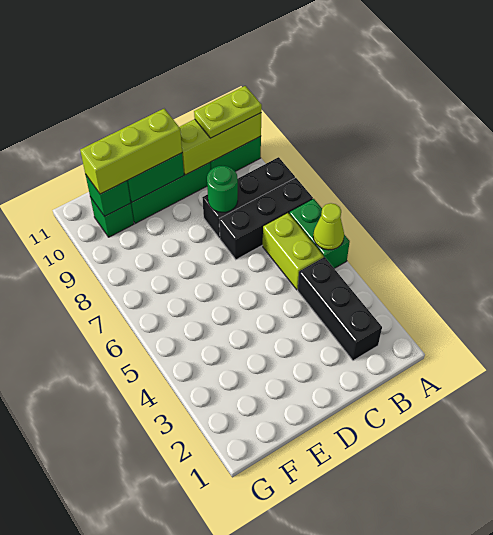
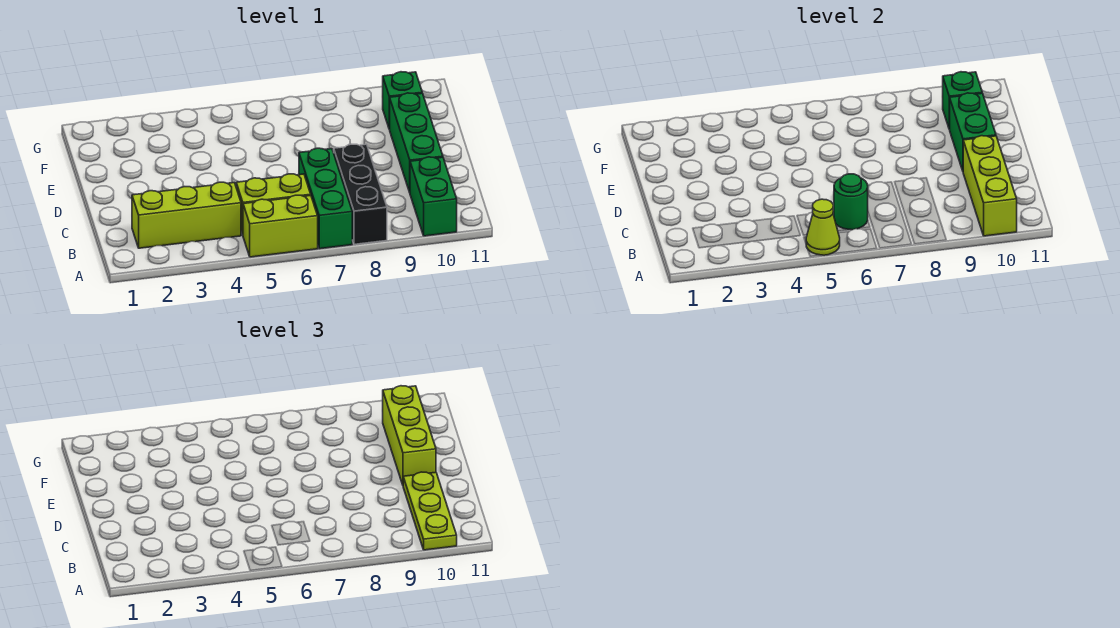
green brick A5:A6 level 1 -> lime brick A5:A6 level 1
black brick A7:C7 level 1 -> green brick A7:C7 level 1
lime plate A10:B10 level 3 -> lime plate A10:C10 level 3
black brick B2:B4 level 1 -> lime brick B2:B4 level 1
green round brick C8 level 2 -> green round brick B6 level 2

